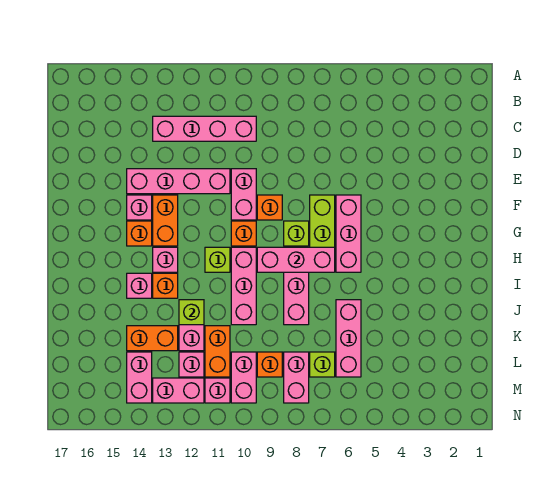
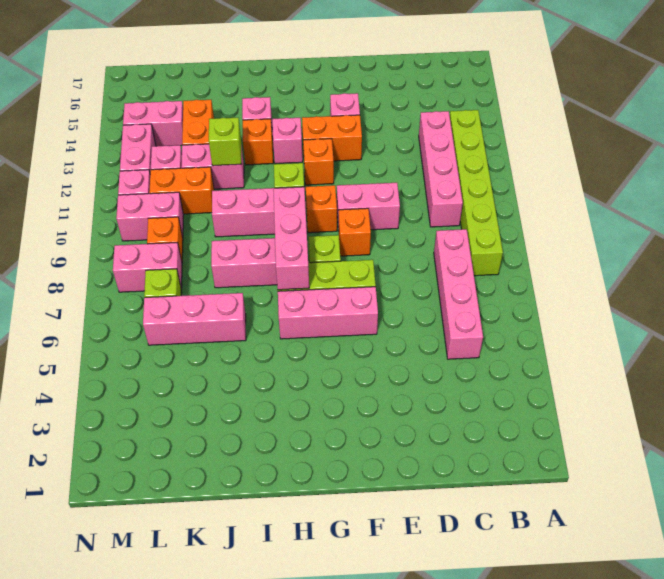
none -> lime brick B8:B13 level 1
pink brick E11:E14 level 1 -> pink brick C5:C8 level 1
orange brick G14 level 1 -> orange brick G12 level 1

